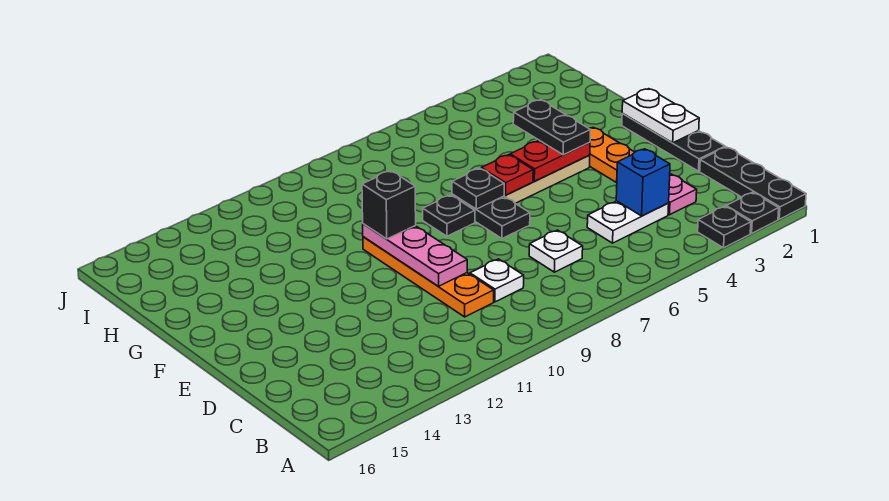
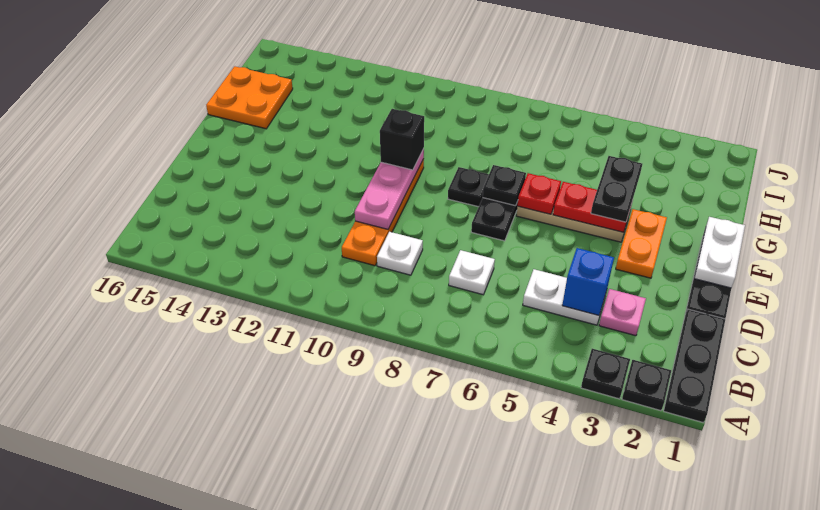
none -> orange plate G15:H16 level 1

